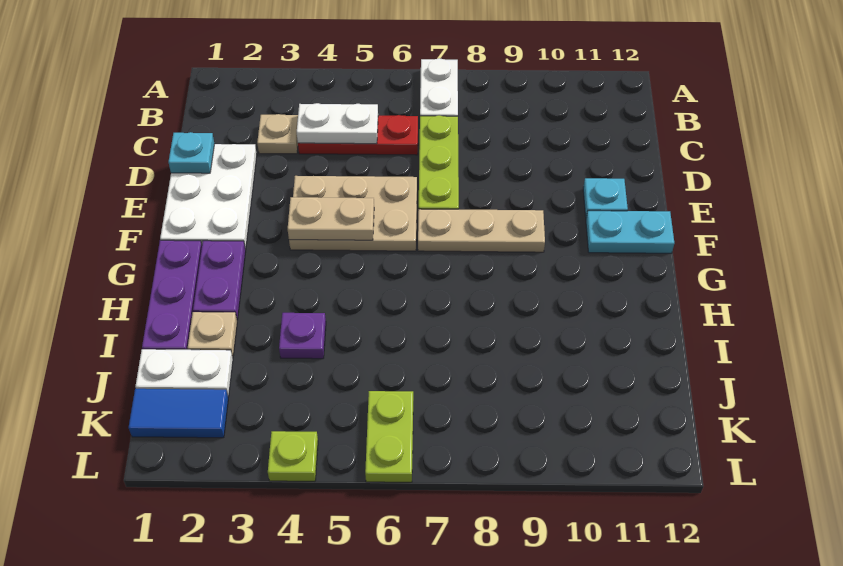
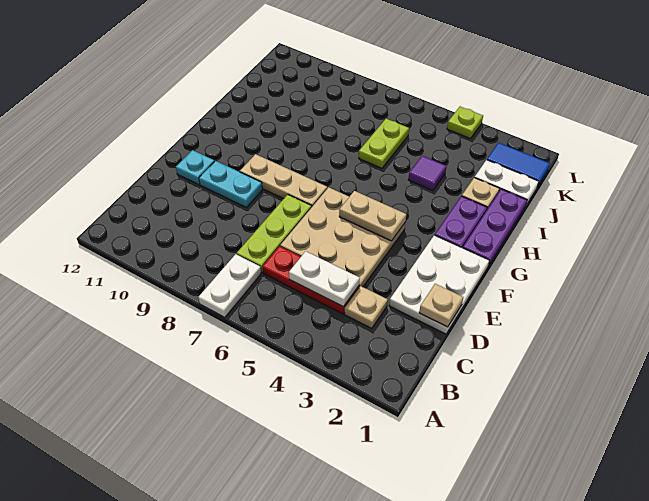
cyan plate D1 level 2 -> tan plate D1 level 2
tan plate E4:F6 level 1 -> tan plate D4:F6 level 1
cyan plate F11:F12 level 1 -> cyan plate E9:E10 level 1
purple plate I4 level 1 -> purple tile I4 level 1
lime plate K6:L6 level 1 -> lime plate I6:J6 level 1

